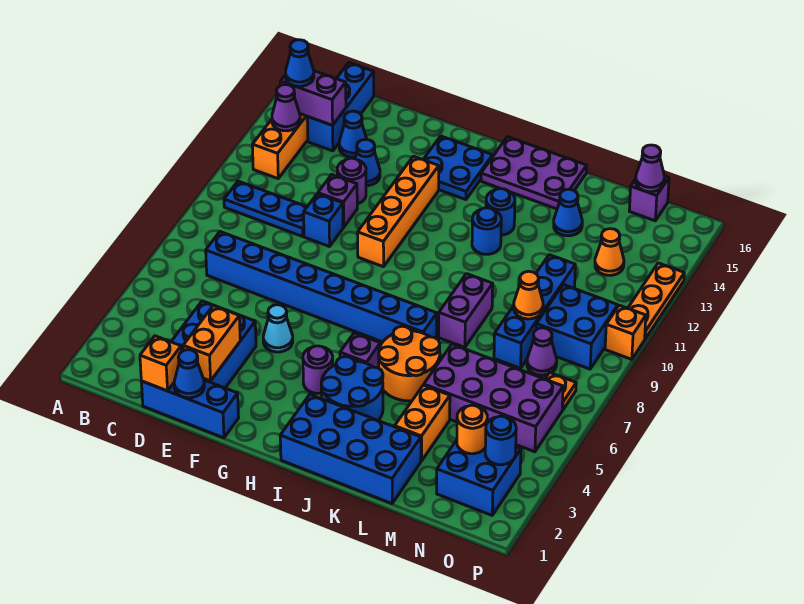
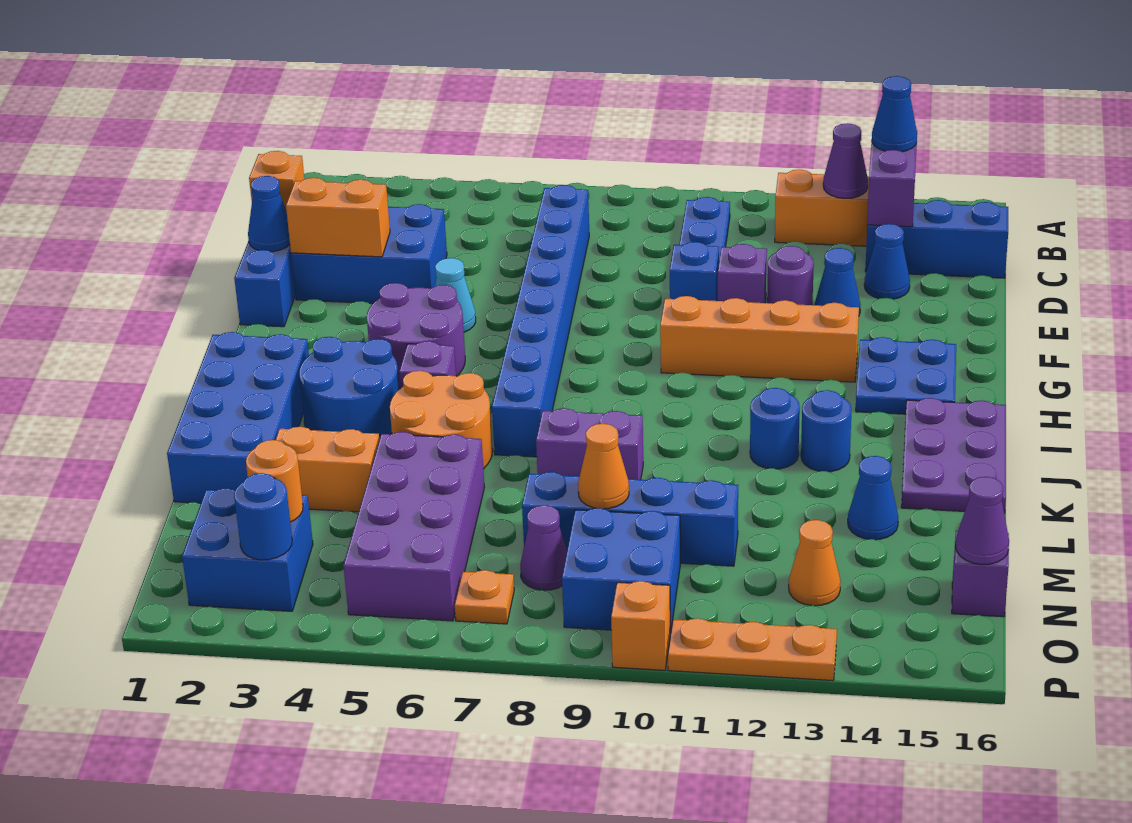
purple round brick H4 level 1 -> purple round brick G4:H5 level 1

